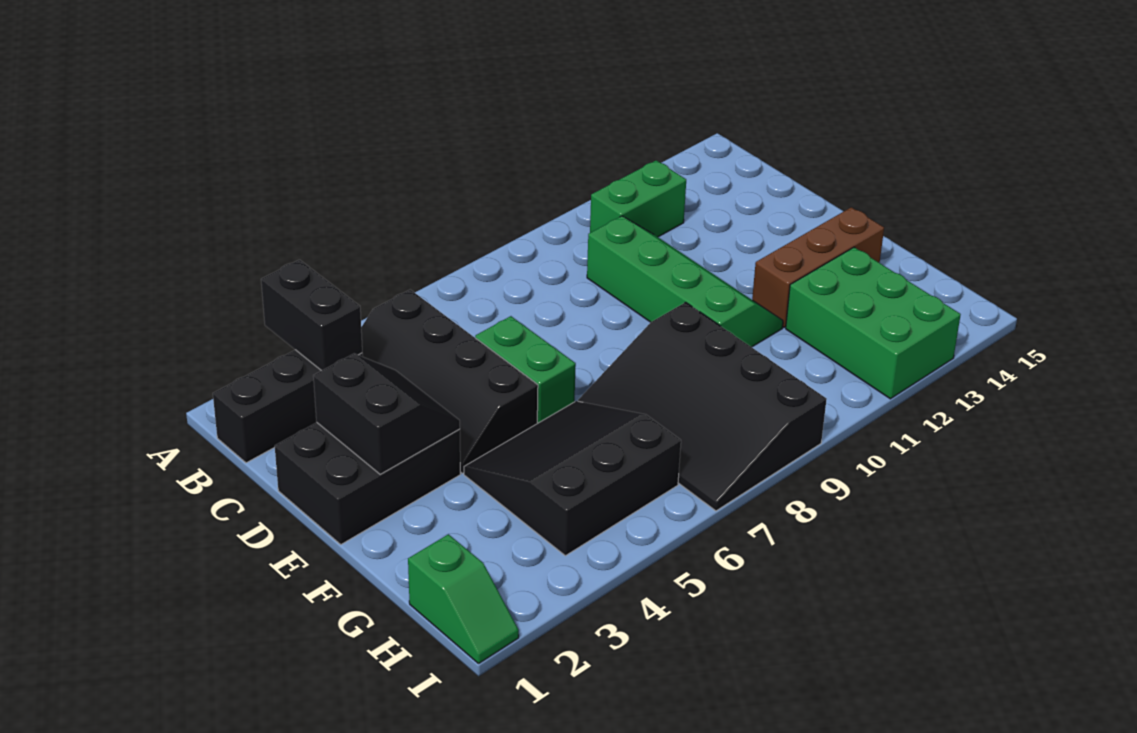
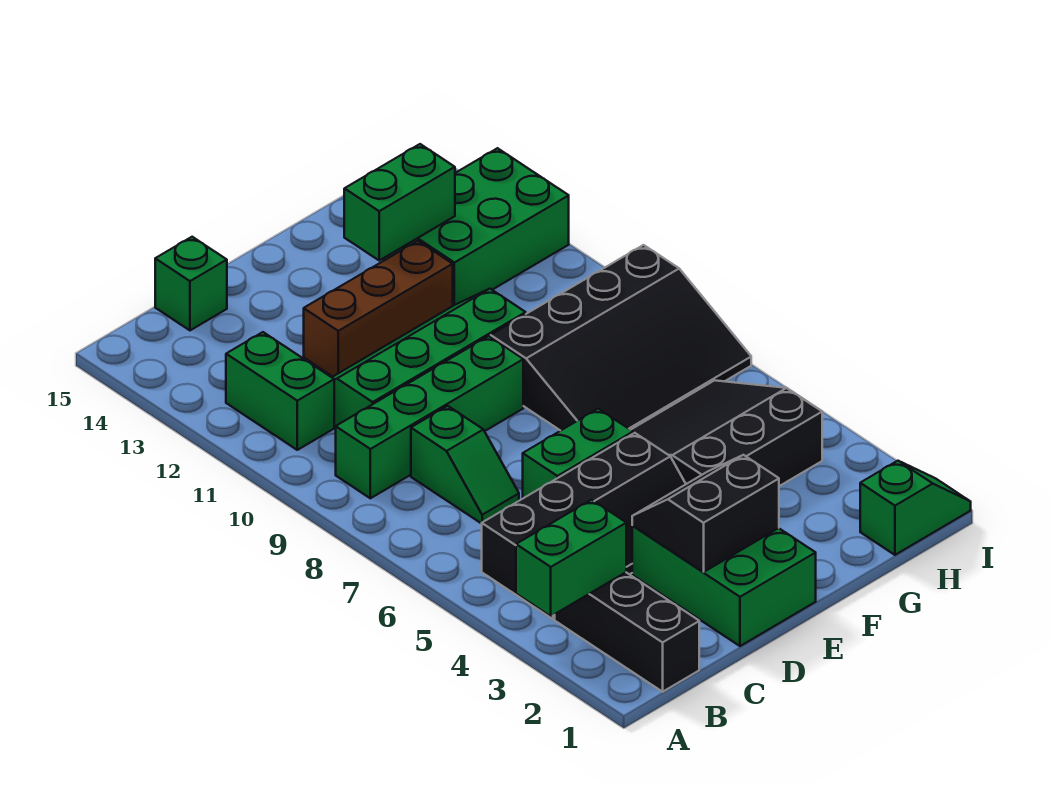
black brick A3:B3 level 2 -> green brick A3:B3 level 2
none -> green brick B9:E9 level 1
none -> green slope C7:C8 level 1 top 8
none -> green brick C15 level 1
black brick D1:E3 level 1 -> green brick D1:E3 level 1
black slope F4:H6 level 1 top H -> black slope F4:H6 level 1 top 4
brown brick F12:F14 level 1 -> brown brick D12:F12 level 1
none -> green brick F13:G13 level 2

